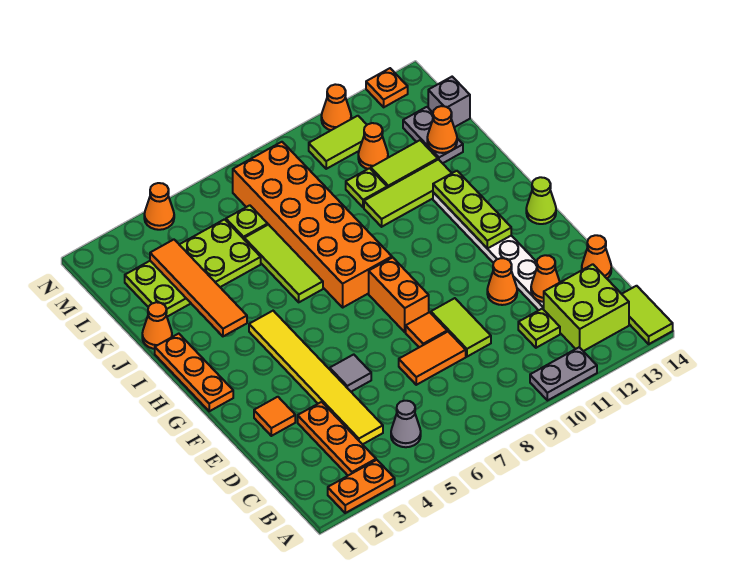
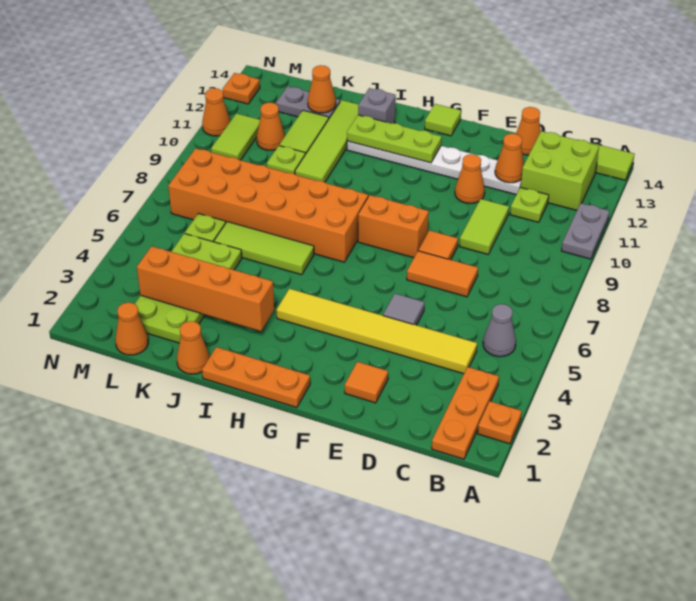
orange plate A2:A3 level 1 -> orange plate A2 level 1
orange plate B3:D3 level 1 -> orange plate B1:B3 level 1
orange tile D7:D8 level 1 -> orange tile D7:E7 level 1
lime tile D9:E9 level 1 -> lime tile D9:D10 level 1
lime cone G14 level 1 -> lime tile G14 level 1
orange tile I3:L3 level 2 -> orange brick I3:L3 level 2
lime tile J10:J12 level 1 -> lime tile J10:J13 level 1
grey brick L14 level 1 -> grey brick I13 level 1
orange cone N4 level 1 -> orange cone L1 level 1

